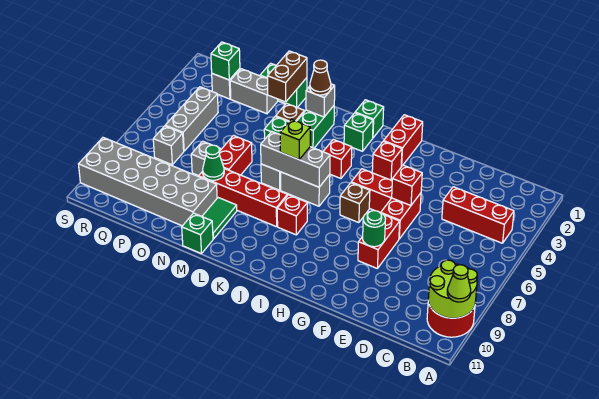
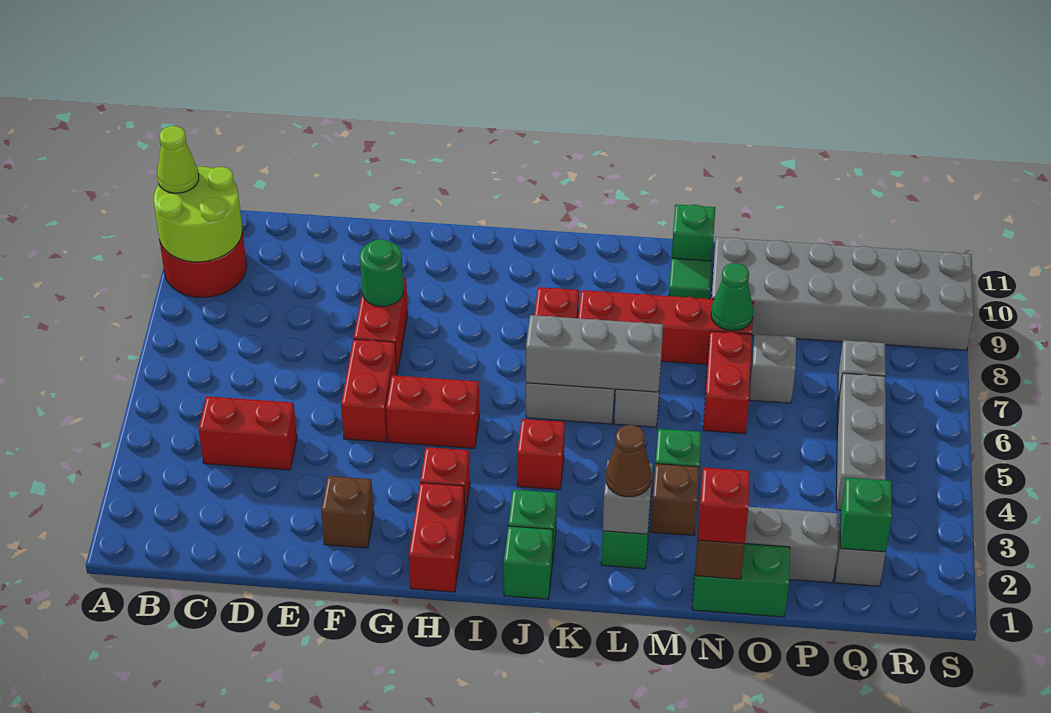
red brick B4:D4 level 1 -> red brick C4:D4 level 1
red brick F5 level 2 -> red brick N1 level 3
brown brick H6 level 1 -> brown brick F2 level 1
lime brick K6 level 3 -> none
green tile M9:M10 level 1 -> green tile M10 level 1

